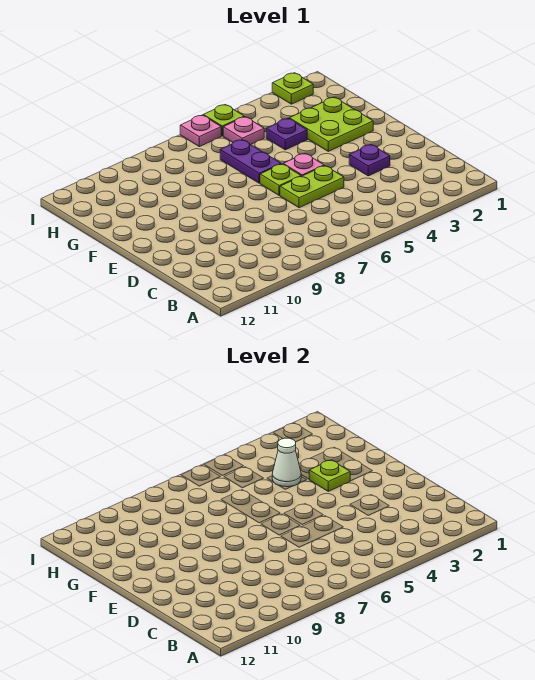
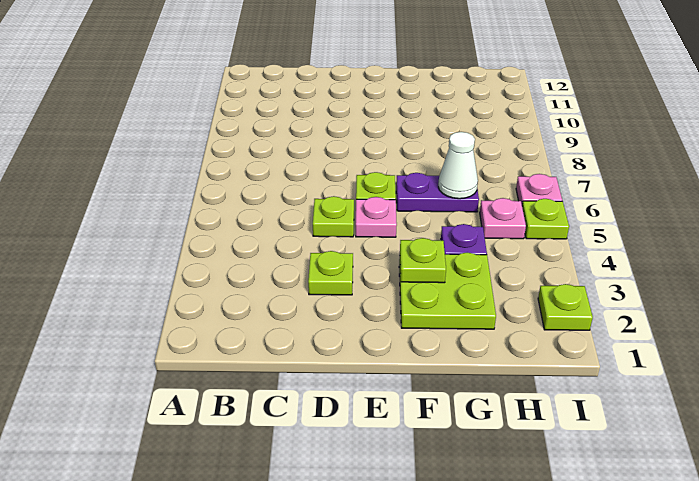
purple plate D3 level 1 -> lime plate D3 level 1
lime plate D5:D6 level 1 -> lime plate D5 level 1
white cone G4 level 2 -> white cone G6 level 2

